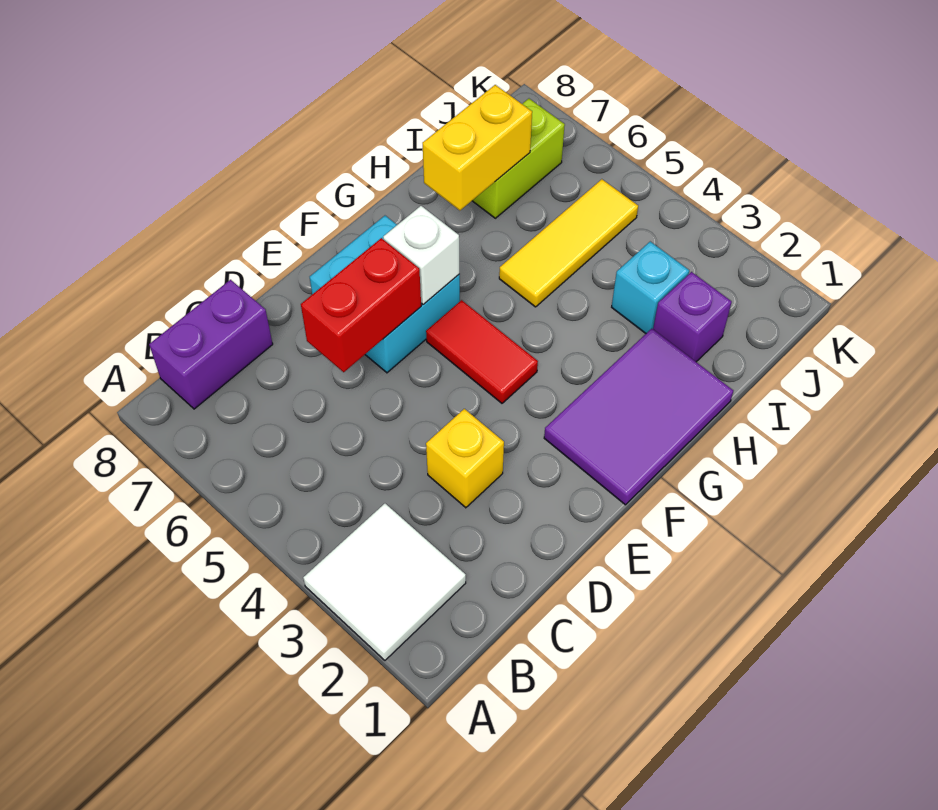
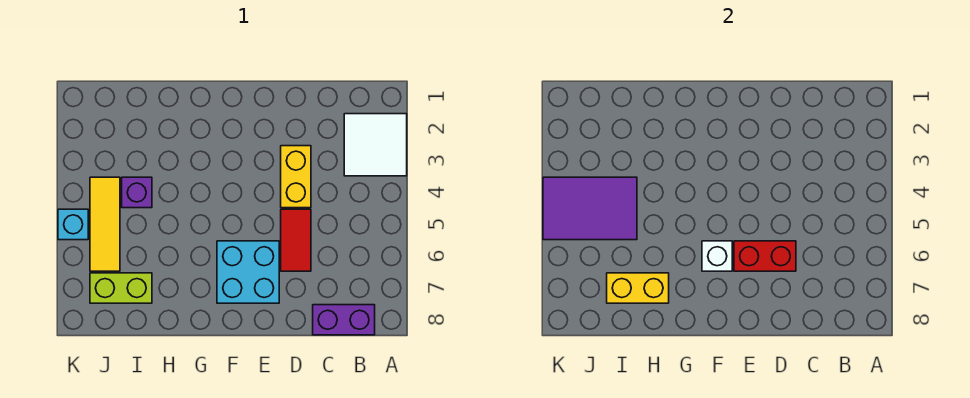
yellow brick D3 level 1 -> yellow brick D3:D4 level 1
purple tile F1:H2 level 1 -> purple tile I4:K5 level 2
red tile F4:F5 level 1 -> red tile D5:D6 level 1
yellow tile H5:J5 level 1 -> yellow tile J4:J6 level 1
purple brick I2 level 1 -> purple brick I4 level 1
cyan brick I3 level 1 -> cyan brick K5 level 1

